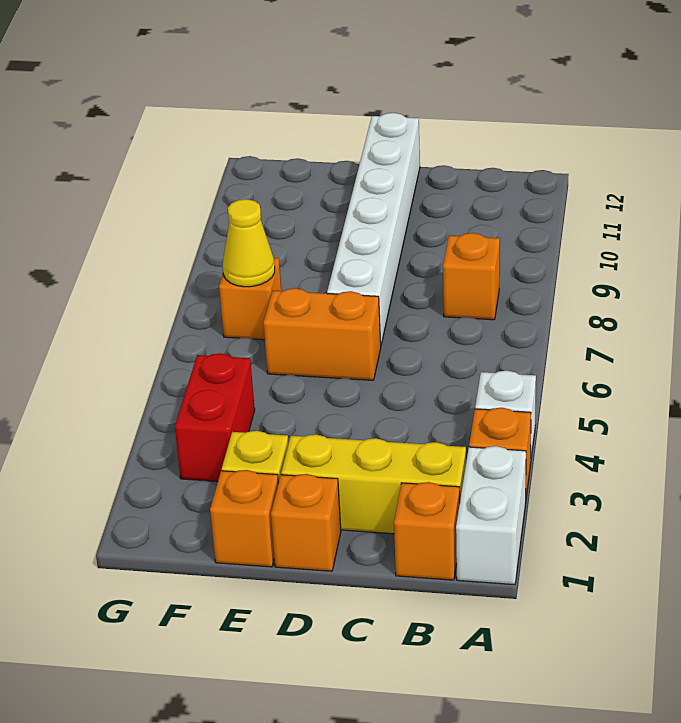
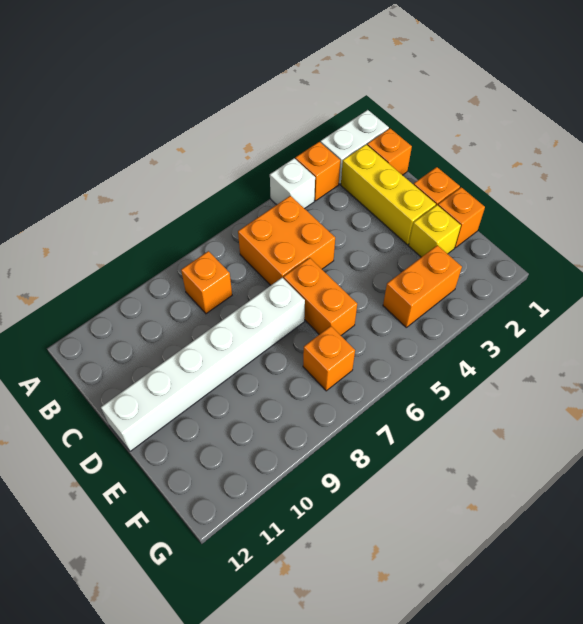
none -> orange brick B5:C6 level 1
red brick F3:F4 level 1 -> orange brick F3:F4 level 1
yellow cone F7 level 2 -> none

